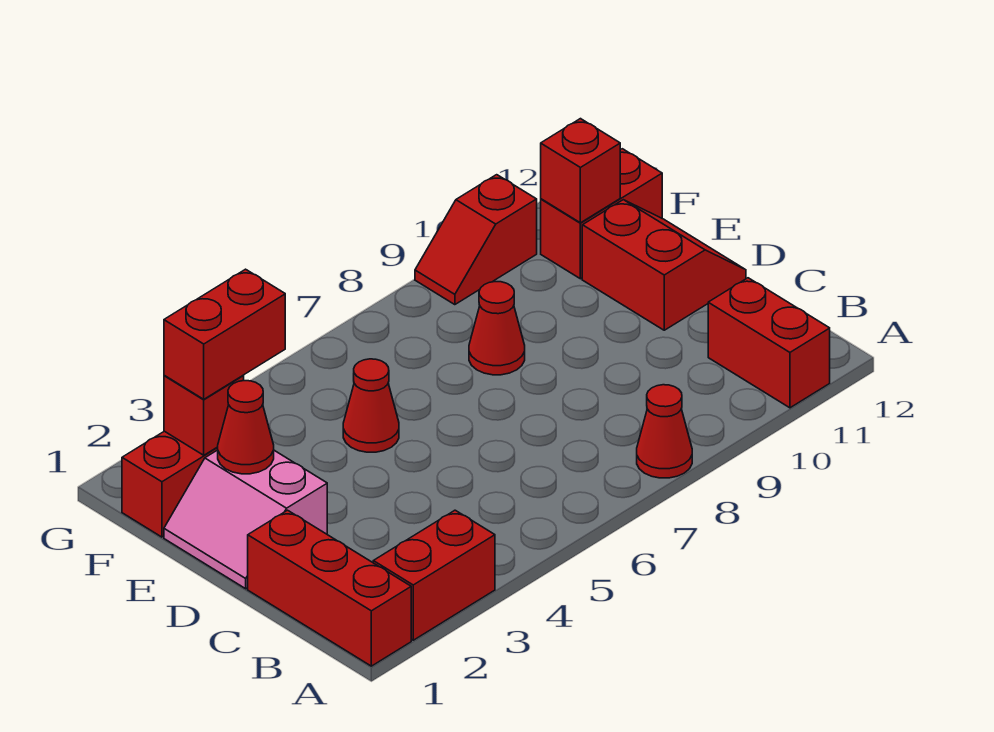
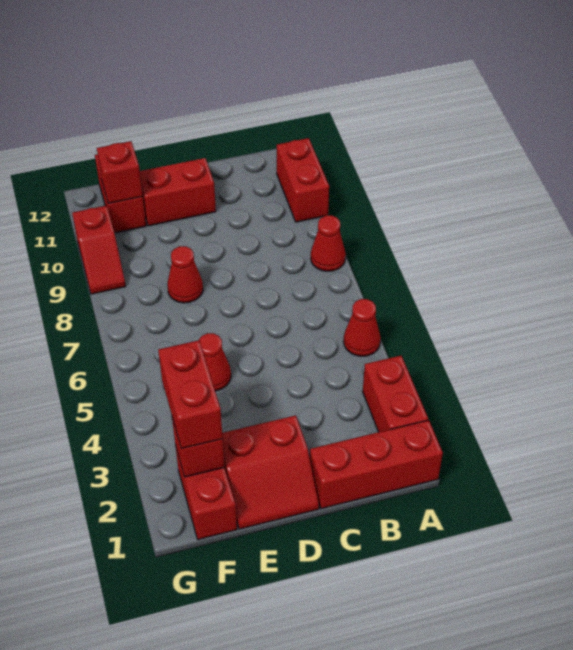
red brick A11:B11 level 1 -> red brick A10:A11 level 1
pink slope D1:E2 level 1 top 2 -> red slope D1:E2 level 1 top 2
red cone E2 level 2 -> red cone A5 level 1

